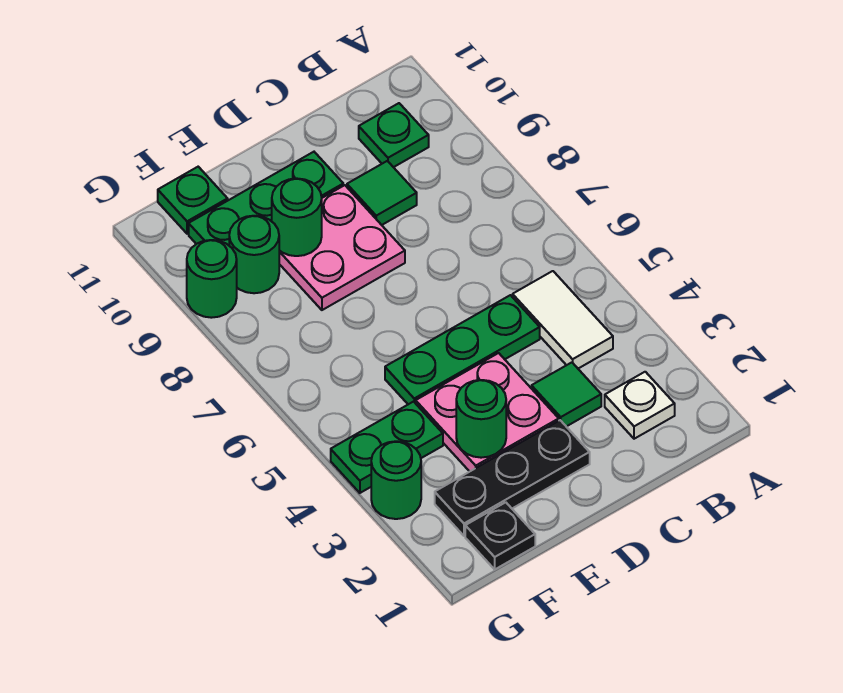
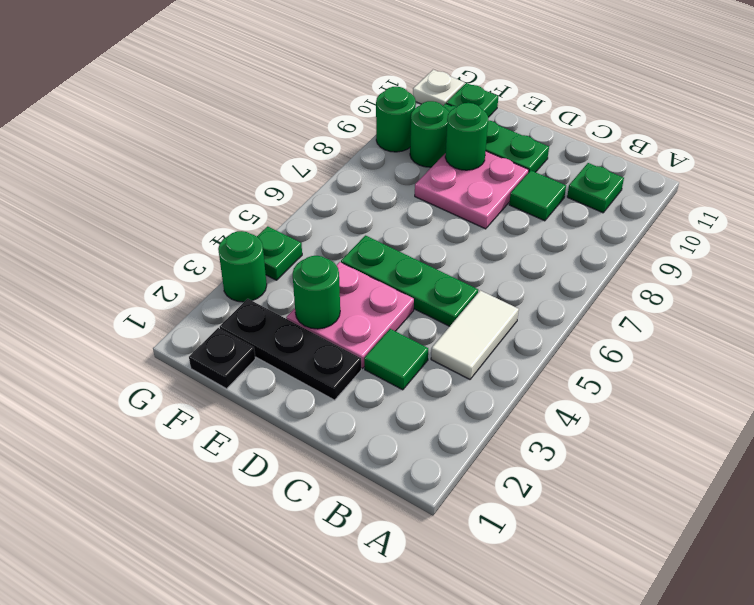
white plate B2 level 1 -> white plate G11 level 1
green plate F4:G4 level 1 -> green plate G4 level 1

